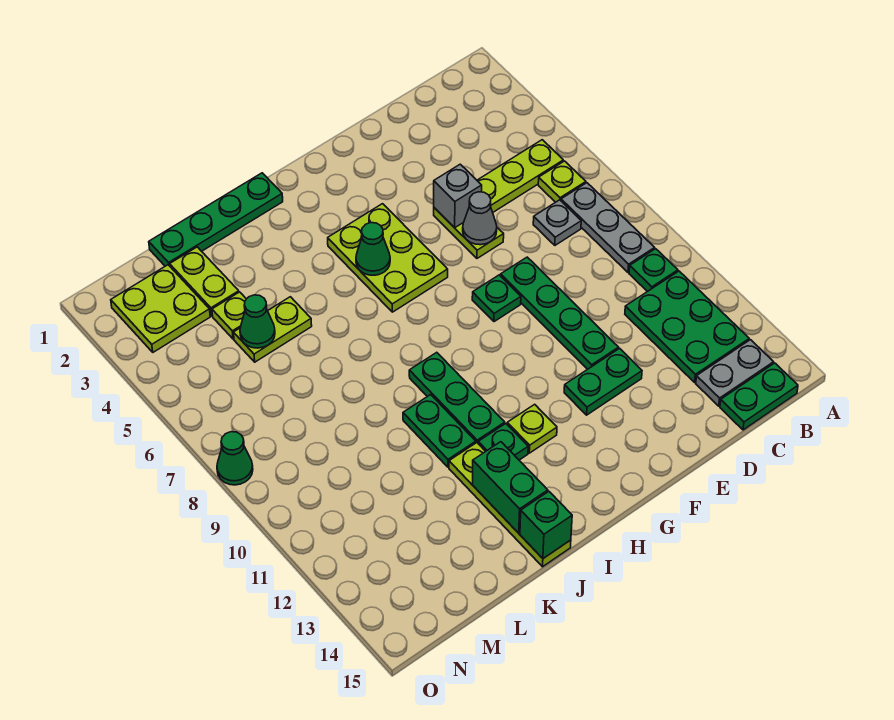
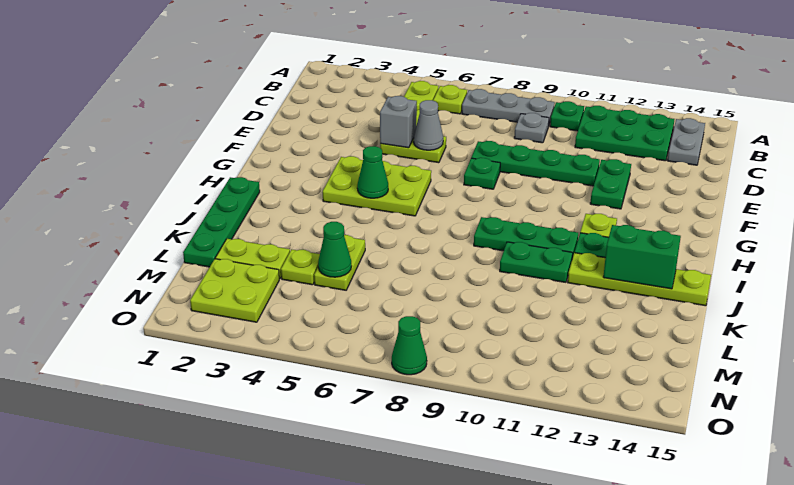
green plate B15:C15 level 1 -> none
grey plate C7 level 1 -> grey plate C9 level 1
green brick J15 level 2 -> none

